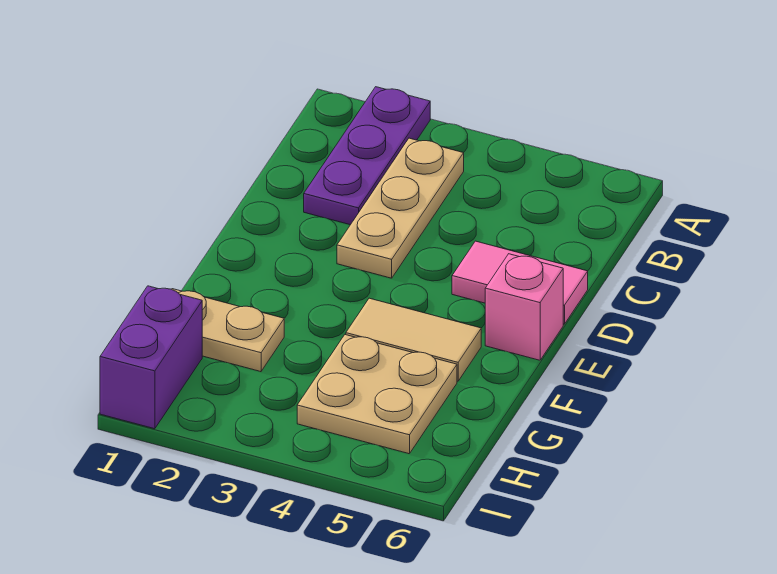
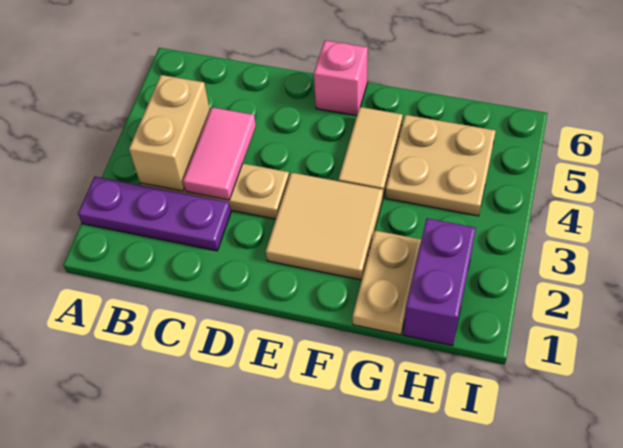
none -> tan brick B3:B4 level 2
pink tile D5:D6 level 1 -> pink tile C3:C4 level 2
none -> tan tile E2:F3 level 1
purple brick H1:I1 level 1 -> purple brick H1:H2 level 1

